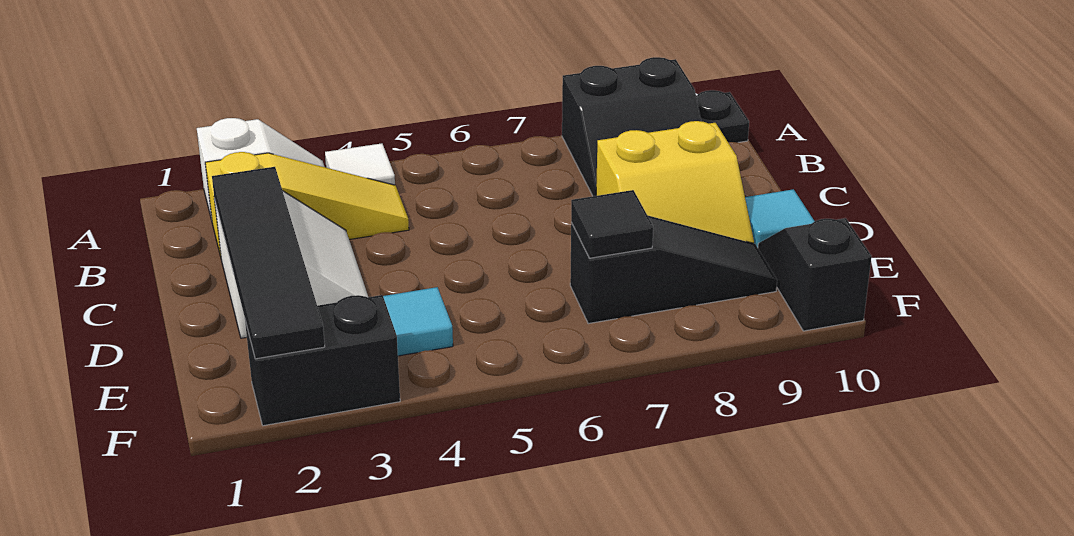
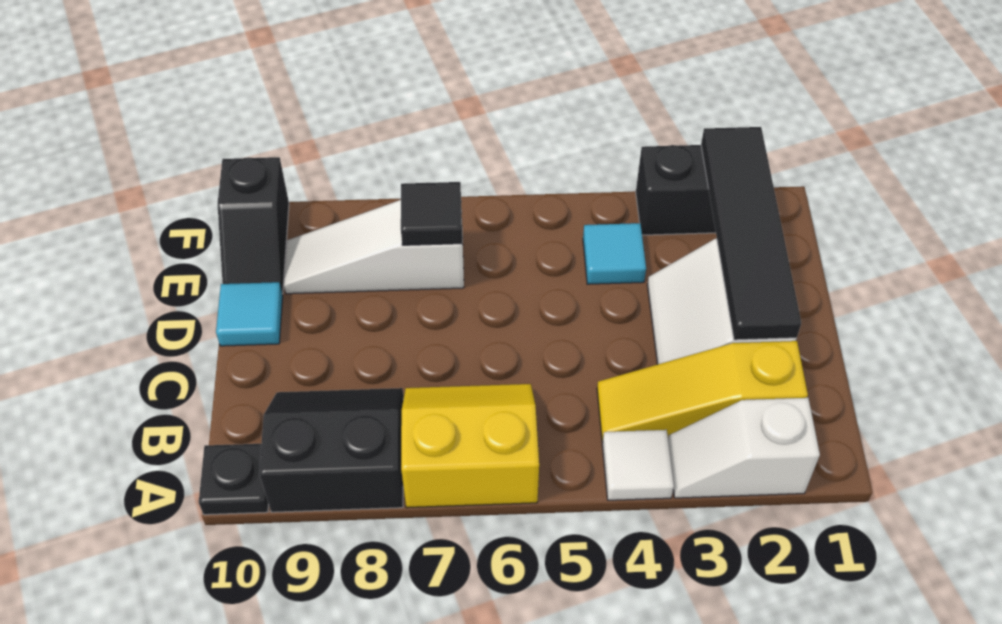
yellow slope C8:D9 level 1 top C -> yellow slope A6:B7 level 1 top A
black slope E7:E9 level 1 top 7 -> white slope E7:E9 level 1 top 7

